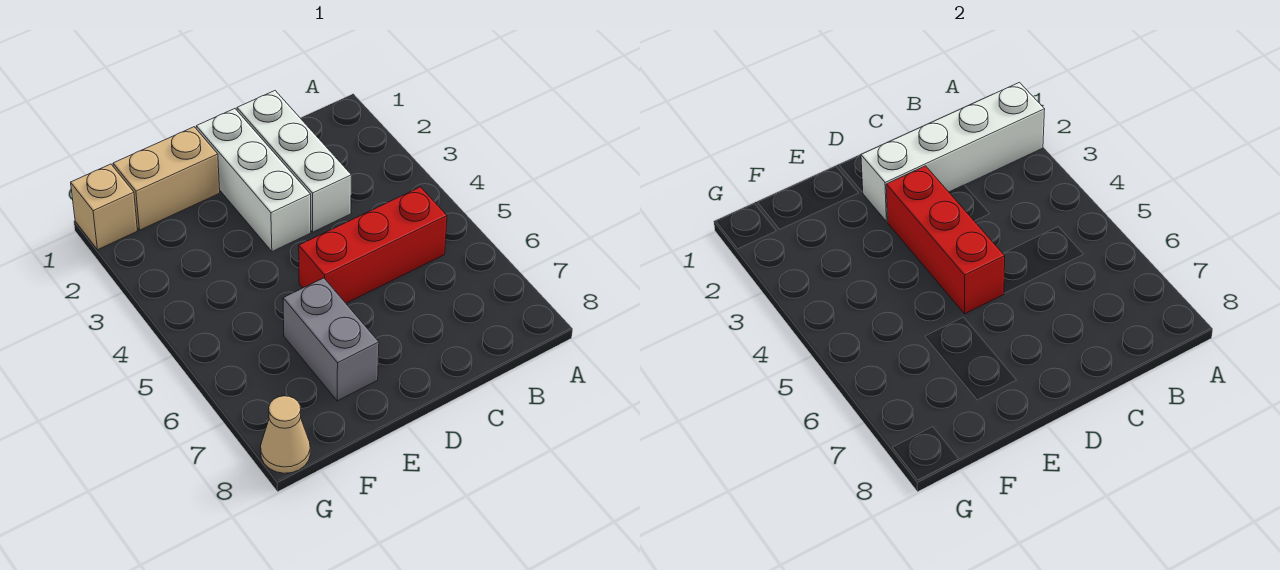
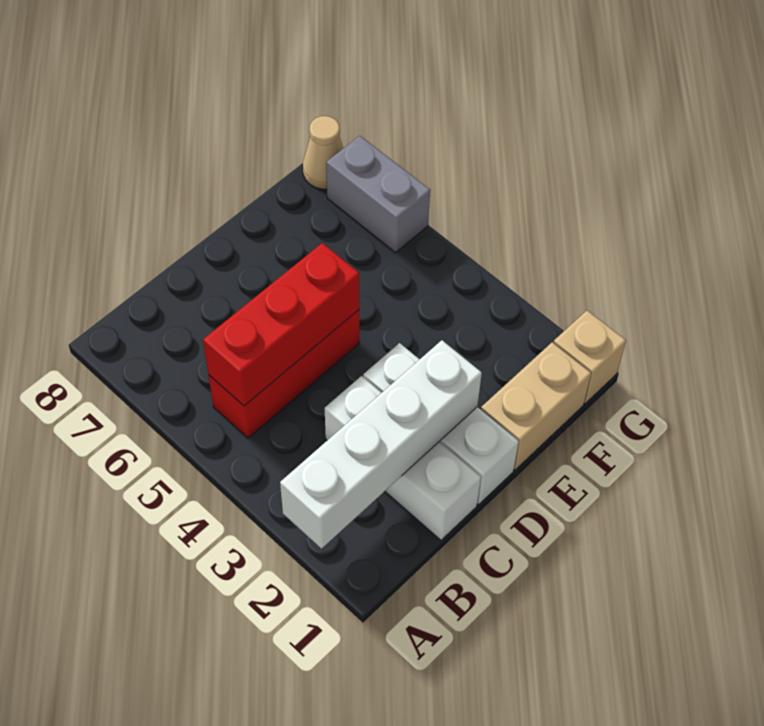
red brick D3:D5 level 2 -> red brick B5:D5 level 2
grey brick E6:E7 level 1 -> grey brick G6:G7 level 1

